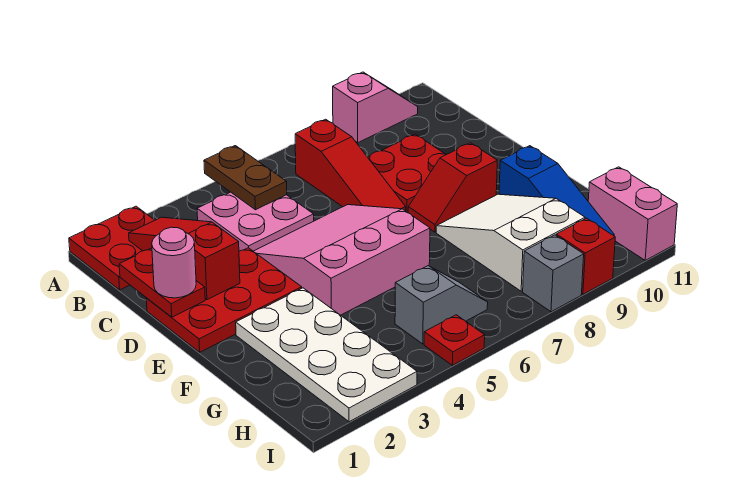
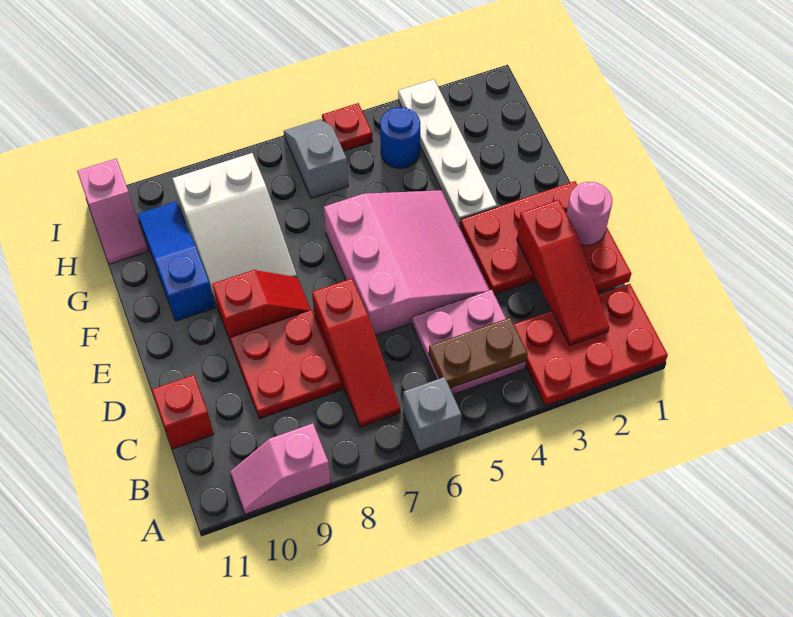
red plate A1:B2 level 1 -> red plate A1:B3 level 1
brown plate A5:B5 level 2 -> brown plate B4:B5 level 2
red slope B7:D7 level 1 top B -> red slope B7:D7 level 1 top D
pink slope D4:F6 level 1 top F -> pink slope D4:F6 level 1 top 6
white plate F2:I3 level 1 -> white plate F3:I3 level 1
none -> blue round brick H4 level 1
grey slope H5:H6 level 1 top 5 -> grey slope H6:I6 level 1 top H
pink brick H11:I11 level 1 -> pink slope H11:I11 level 1 top I
grey brick I8 level 1 -> grey brick A6 level 1
red brick I9 level 1 -> red brick C11 level 1

